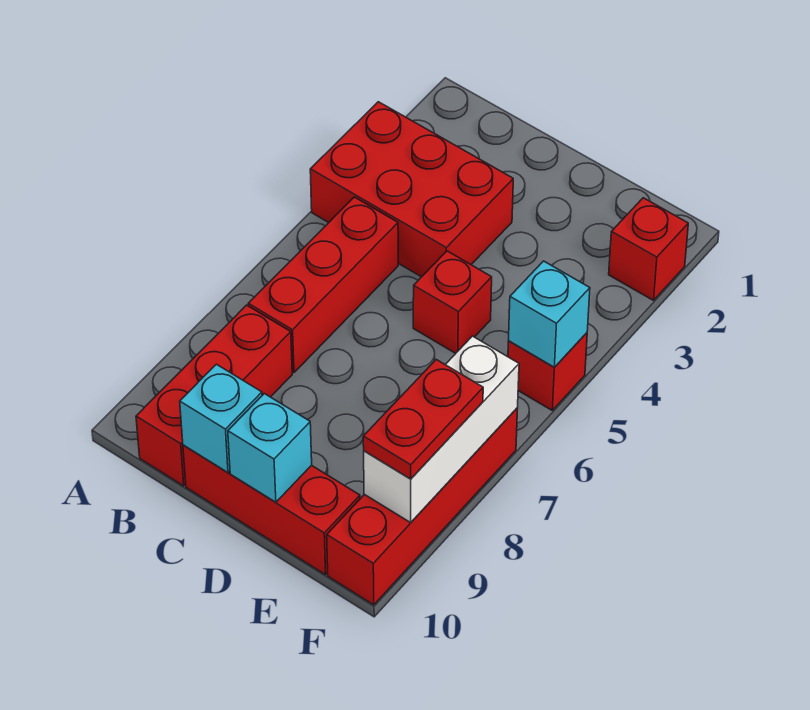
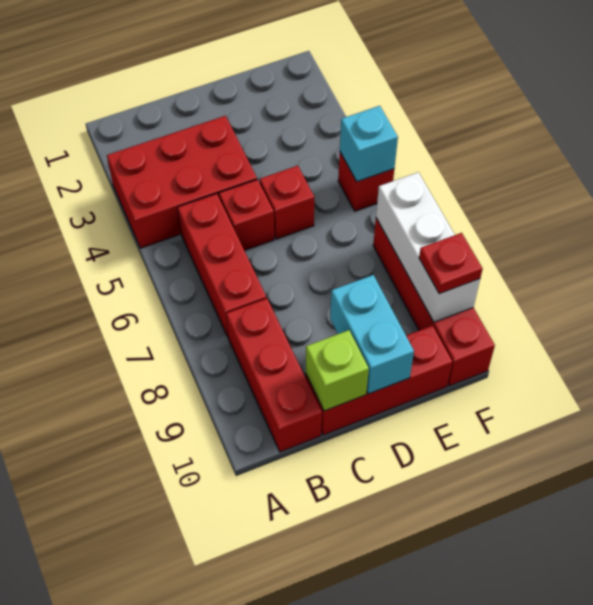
cyan brick C10 level 2 -> lime brick C10 level 2
cyan brick D10 level 2 -> cyan brick D9:D10 level 2
red brick F2 level 1 -> red brick C5 level 1
red plate F8:F9 level 3 -> red plate F9 level 3

